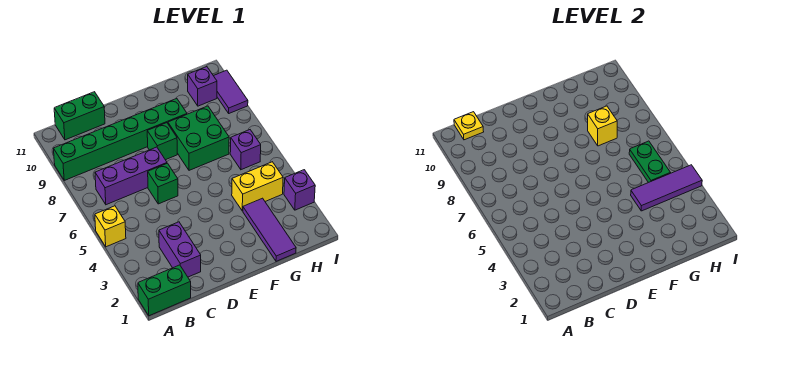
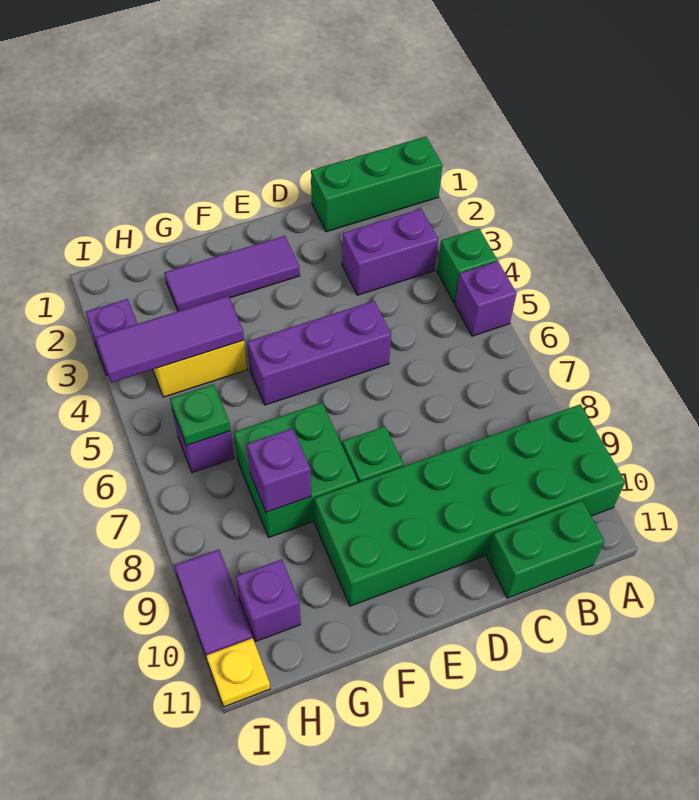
green brick A1:B1 level 1 -> green brick A1:C1 level 1
yellow brick A5 level 1 -> purple brick A5 level 1
green brick A9:F9 level 1 -> green brick A9:F10 level 1
purple brick B7:D7 level 1 -> purple brick D5:F5 level 1
yellow plate B11 level 2 -> yellow plate I11 level 1
purple brick C2:C3 level 1 -> purple brick B3:C3 level 1
green brick D6 level 1 -> green brick A4 level 1
purple tile G1:G3 level 1 -> purple tile E2:G2 level 1
yellow brick G8 level 2 -> purple brick G8 level 2
green plate H5:H6 level 2 -> green plate H6 level 2

